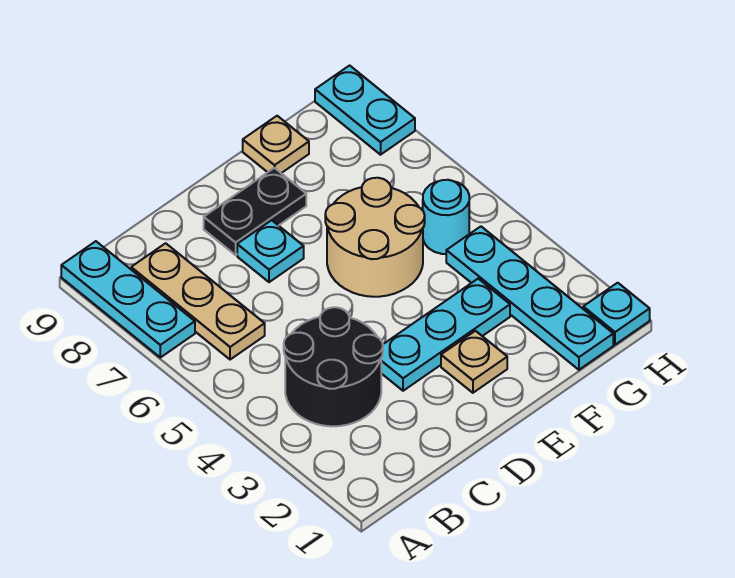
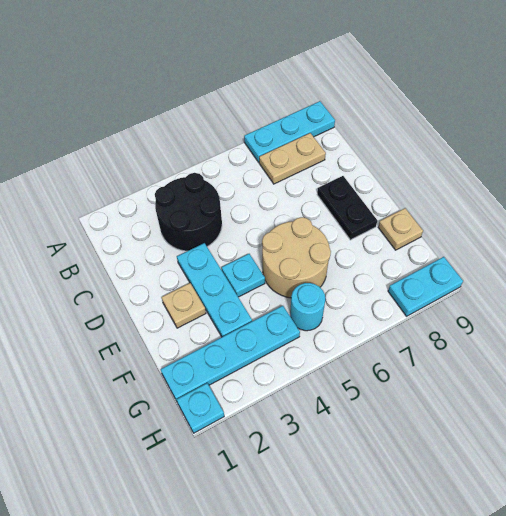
tan plate B6:B8 level 1 -> tan plate B7:B8 level 1
cyan plate D7 level 1 -> cyan plate E4 level 1

